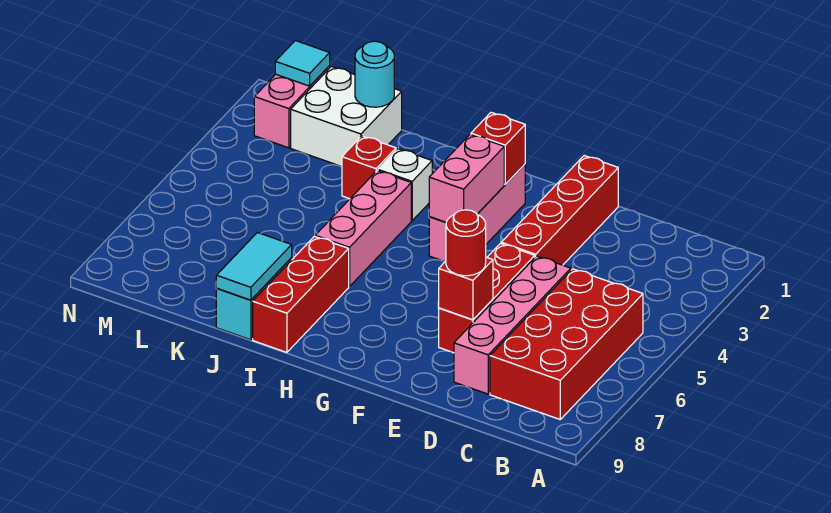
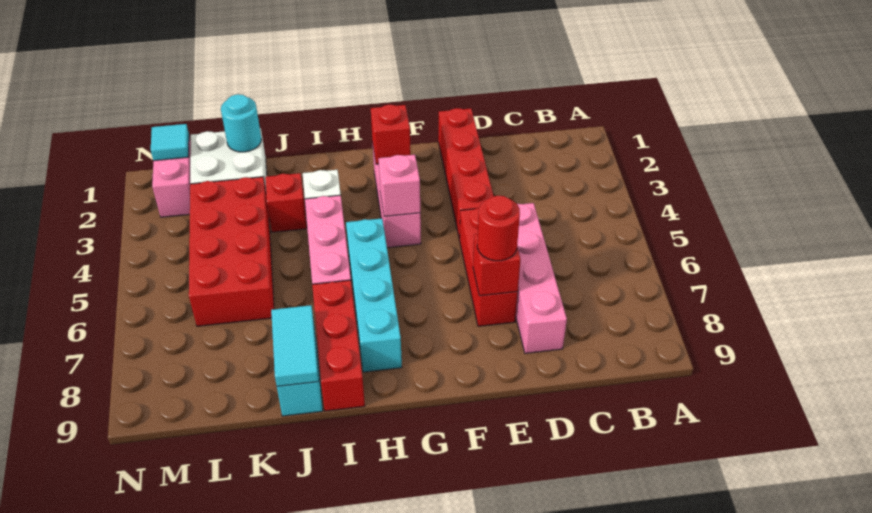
red brick B5:C8 level 1 -> red brick K3:L6 level 1
pink brick G3:G4 level 2 -> pink brick G4 level 2
none -> cyan brick H5:H8 level 1

